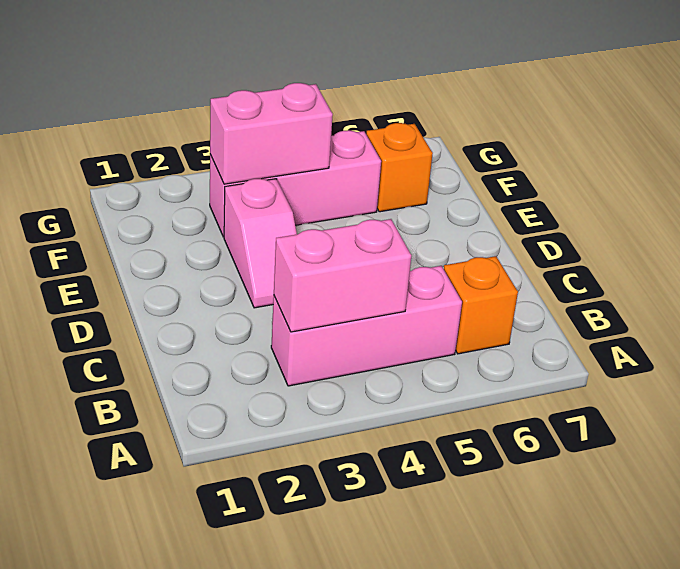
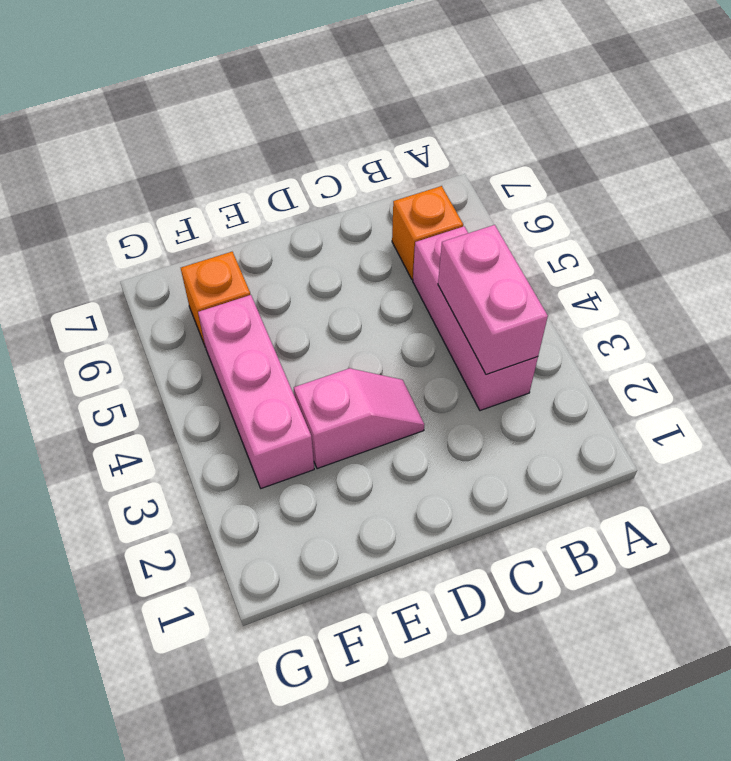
pink brick F3:F4 level 2 -> none

